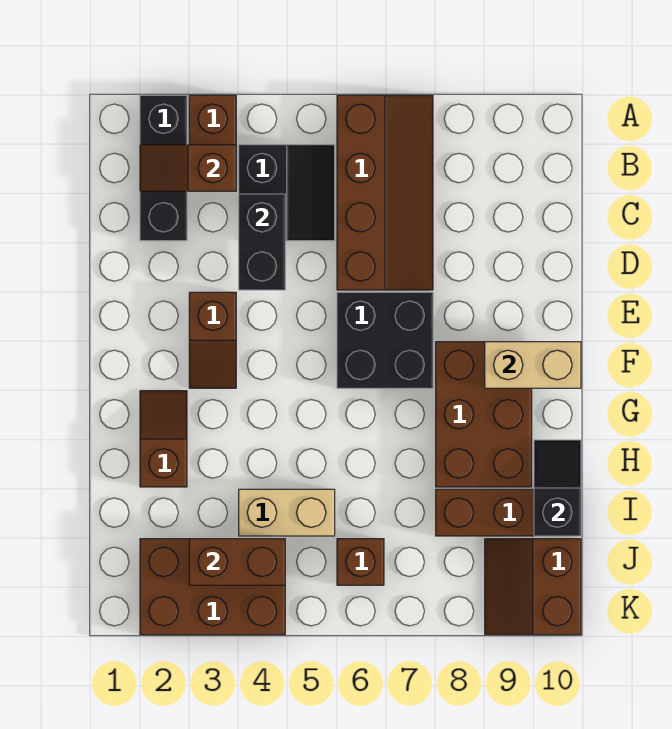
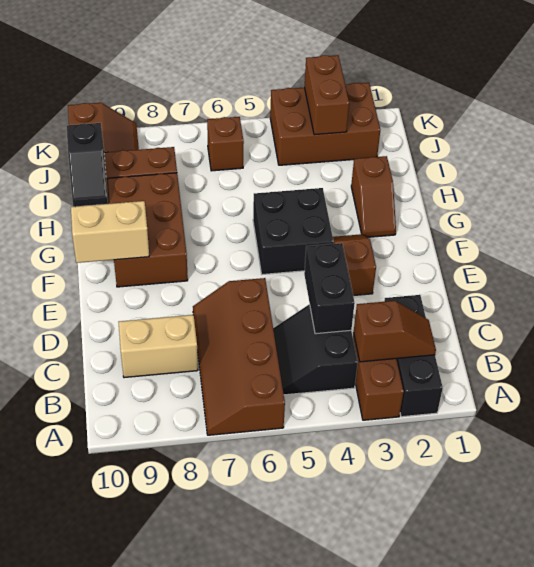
black brick E6:F7 level 1 -> black brick F4:G5 level 1
tan brick I4:I5 level 1 -> tan brick C8:C9 level 1
brown brick J3:J4 level 2 -> brown brick J3:K3 level 2

